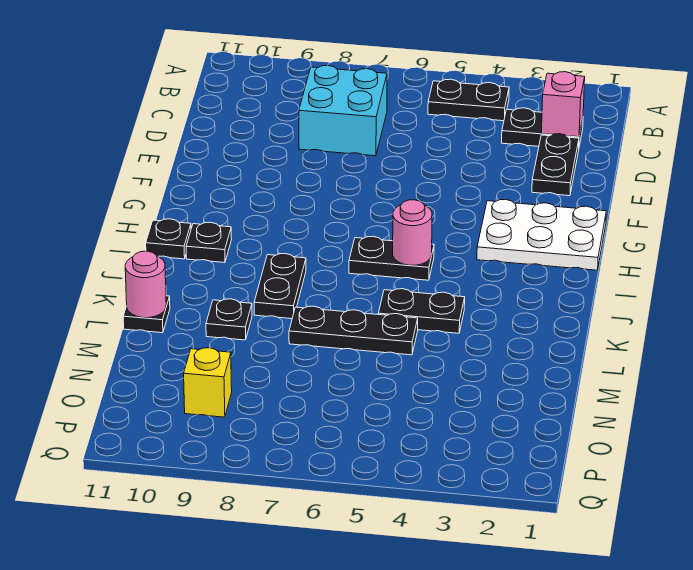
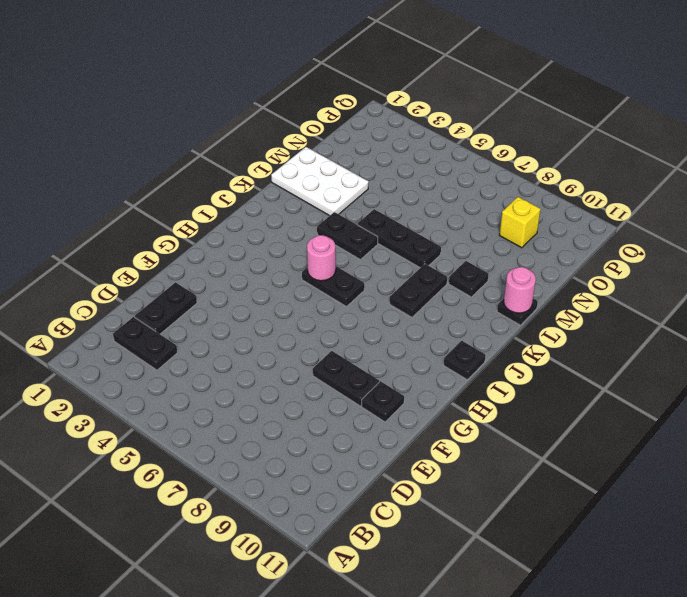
black plate B4:B5 level 1 -> black plate F8:F9 level 1
pink brick C2 level 2 -> none
cyan brick C7:D8 level 1 -> none
white plate G1:H3 level 1 -> white plate L1:M3 level 1
black plate I10 level 1 -> black plate F10 level 1

